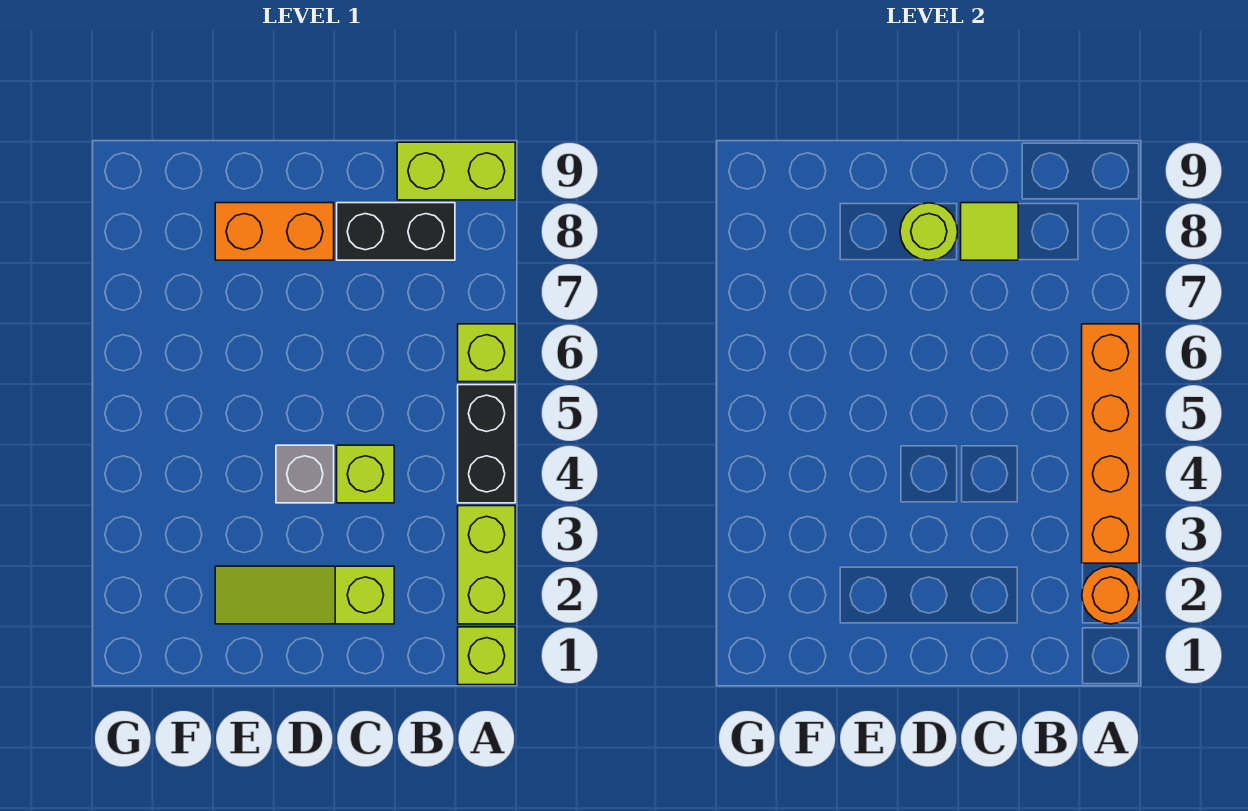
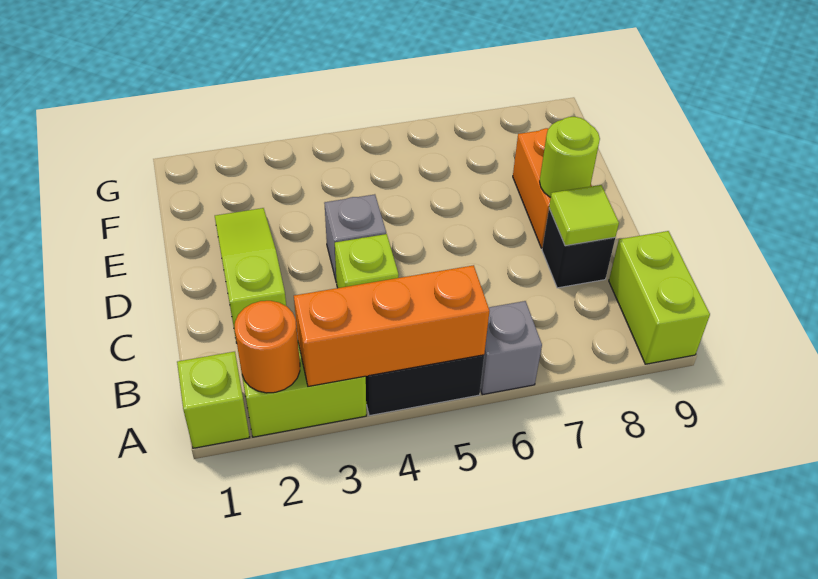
orange brick A3:A6 level 2 -> orange brick A3:A5 level 2
lime brick A6 level 1 -> grey brick A6 level 1
black brick B8:C8 level 1 -> black brick C8 level 1

